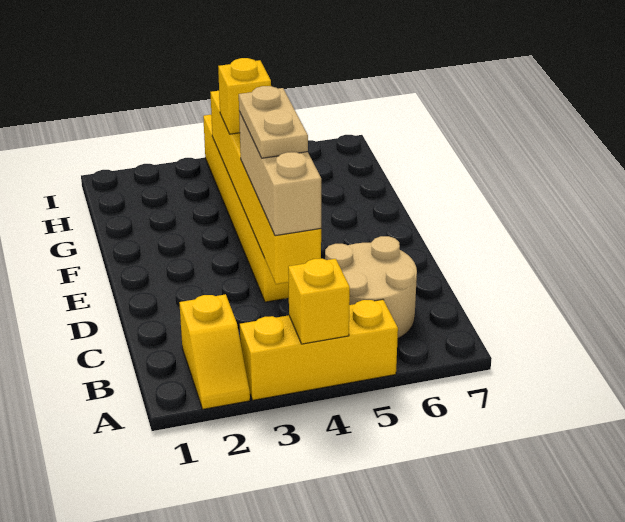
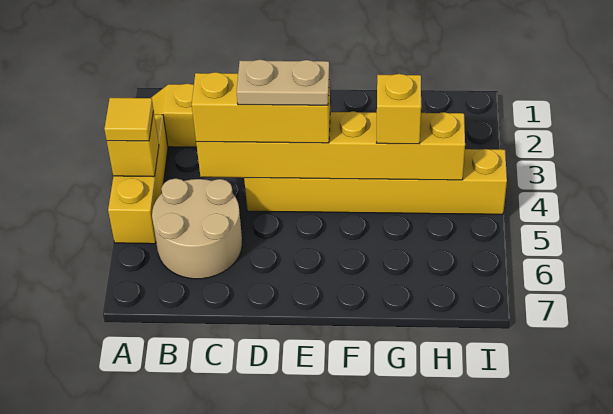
none -> yellow tile A4 level 3
tan brick C4:E4 level 3 -> yellow brick C4:E4 level 3

